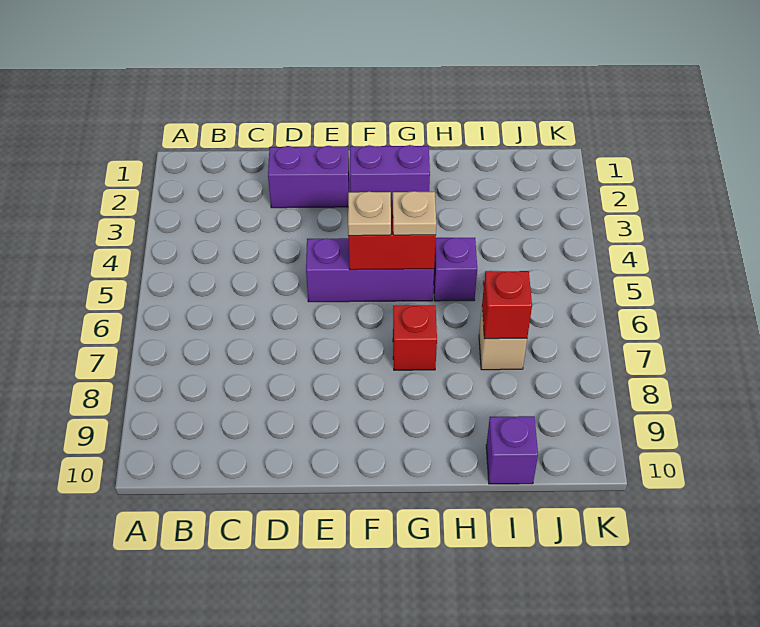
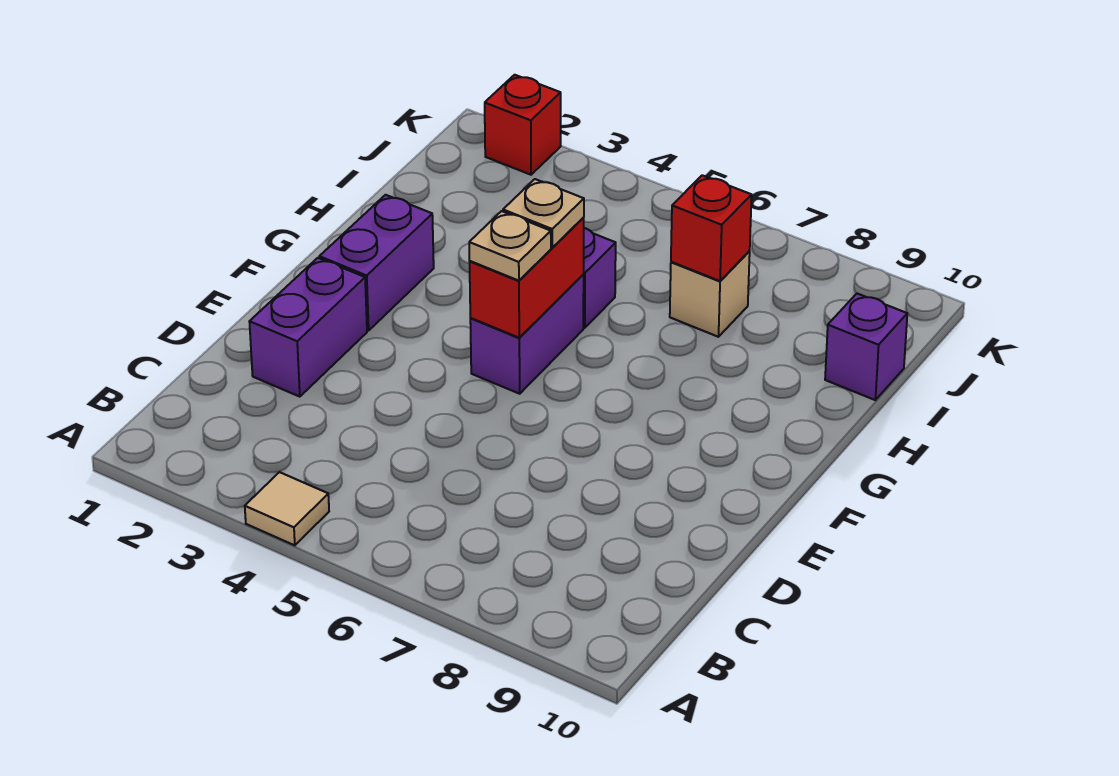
none -> tan tile A4 level 1
purple brick E5:G5 level 1 -> purple brick F5:G5 level 1
red brick G7 level 1 -> red brick K2 level 1

